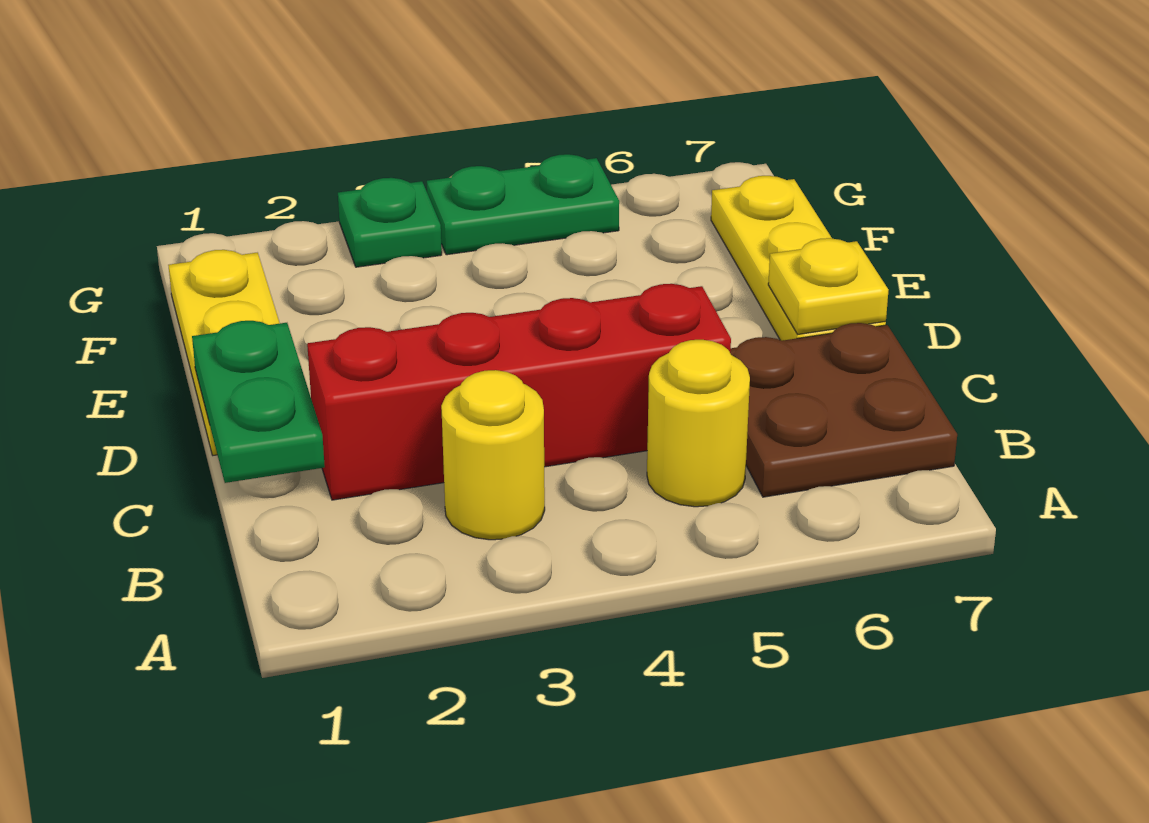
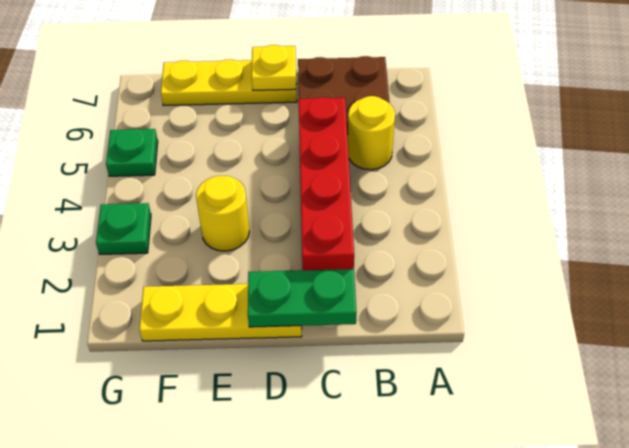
yellow round brick B3 level 1 -> yellow round brick E3 level 1
green plate G4:G5 level 1 -> green plate G5 level 1

